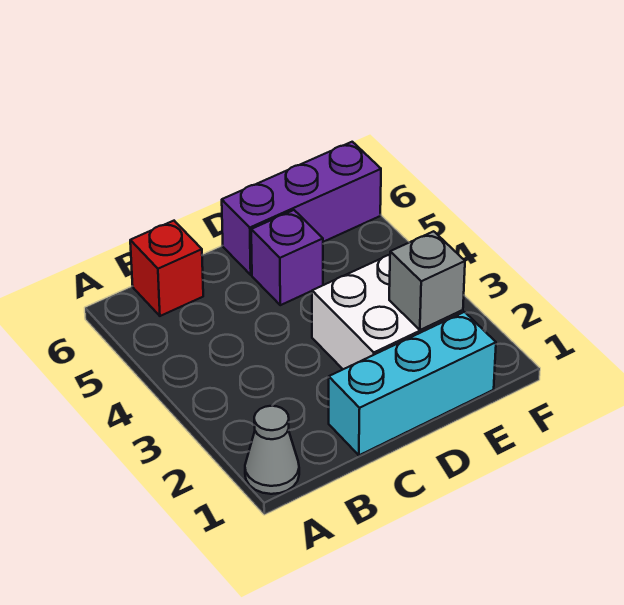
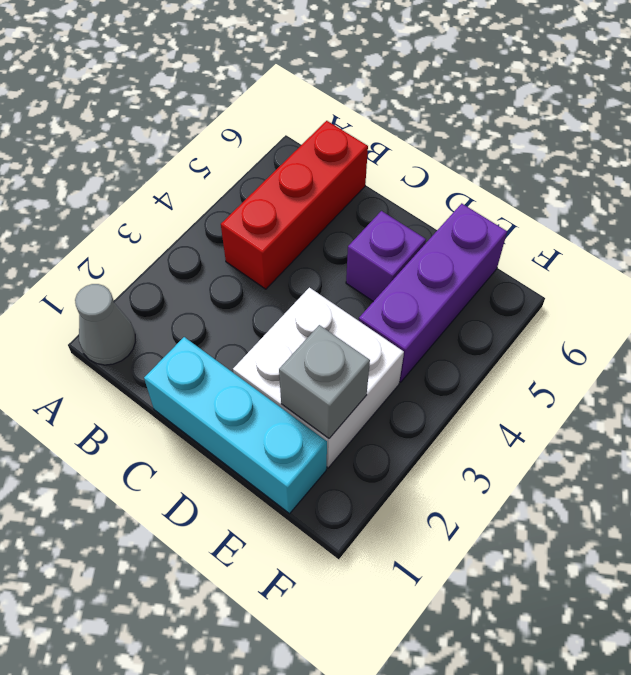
red brick B6 level 1 -> red brick B4:B6 level 1
purple brick D6:F6 level 1 -> purple brick E4:E6 level 1

